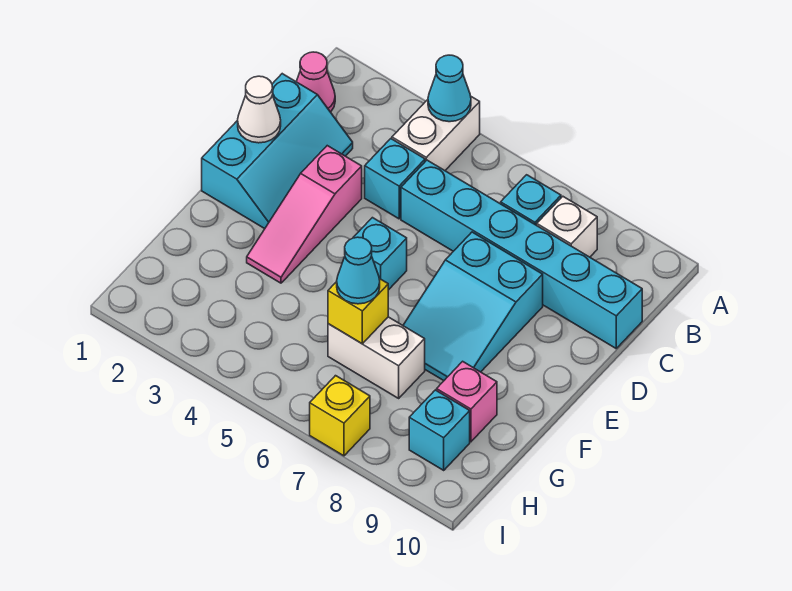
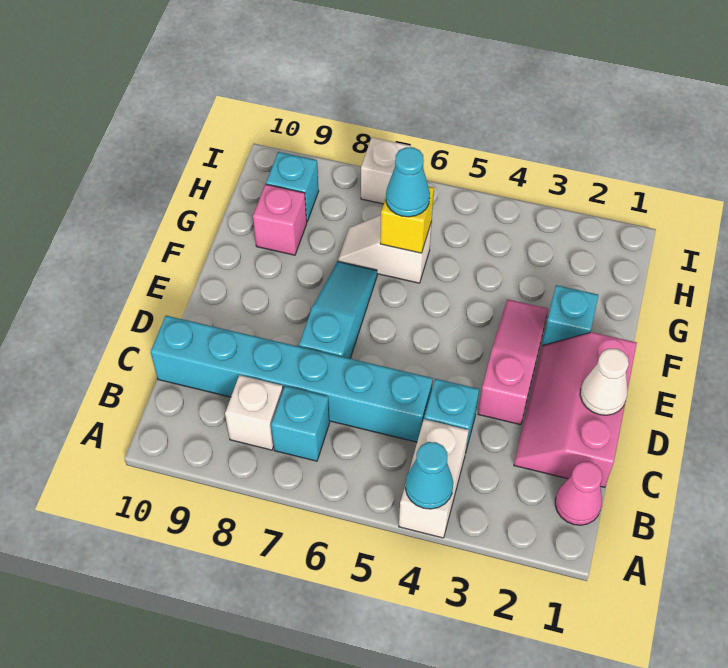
cyan slope C1:E2 level 1 top 1 -> pink slope C1:E2 level 1 top 1
cyan slope D7:F8 level 1 top D -> cyan slope D7:F7 level 1 top D
cyan brick E5 level 1 -> cyan brick F2 level 1
white brick G6:G7 level 1 -> white slope G6:G7 level 1 top 6
yellow brick I7 level 1 -> white brick I7 level 1

